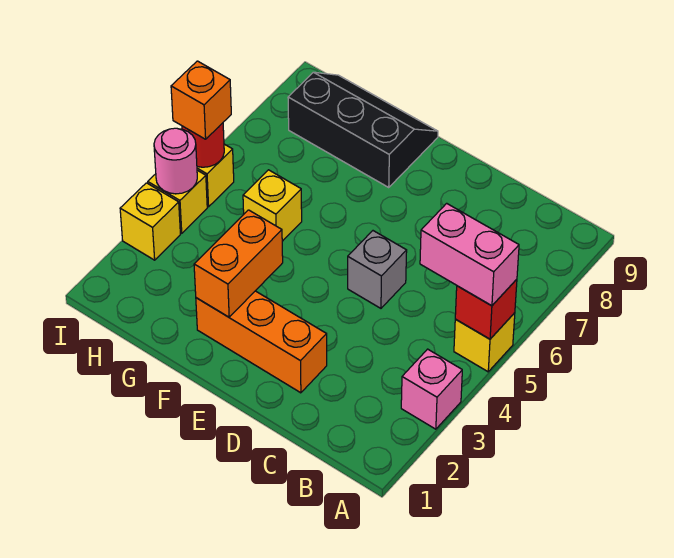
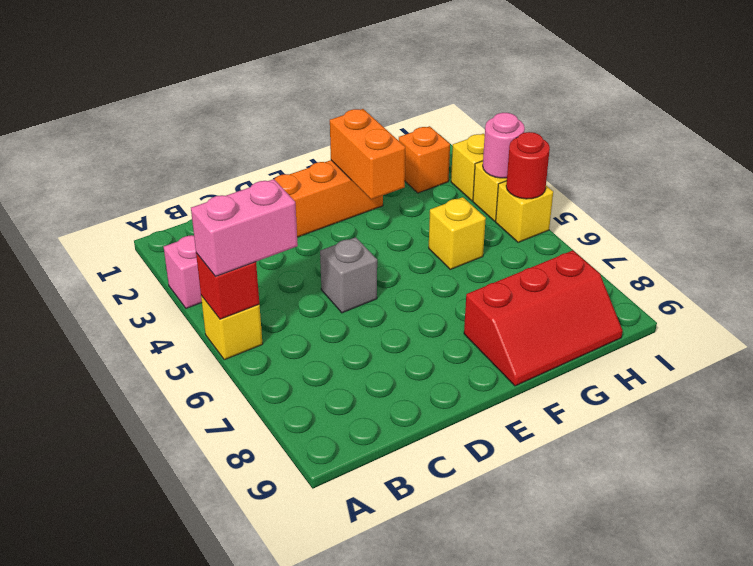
black slope F8:H9 level 1 top 8 -> red slope F8:H9 level 1 top 8
orange brick I5 level 3 -> orange brick H2 level 1

